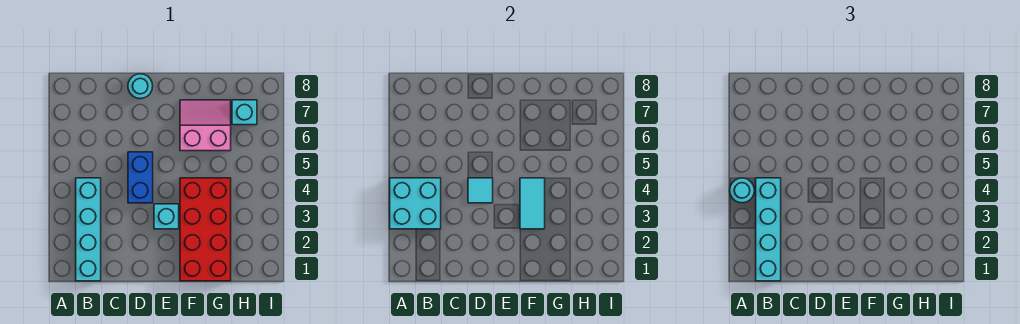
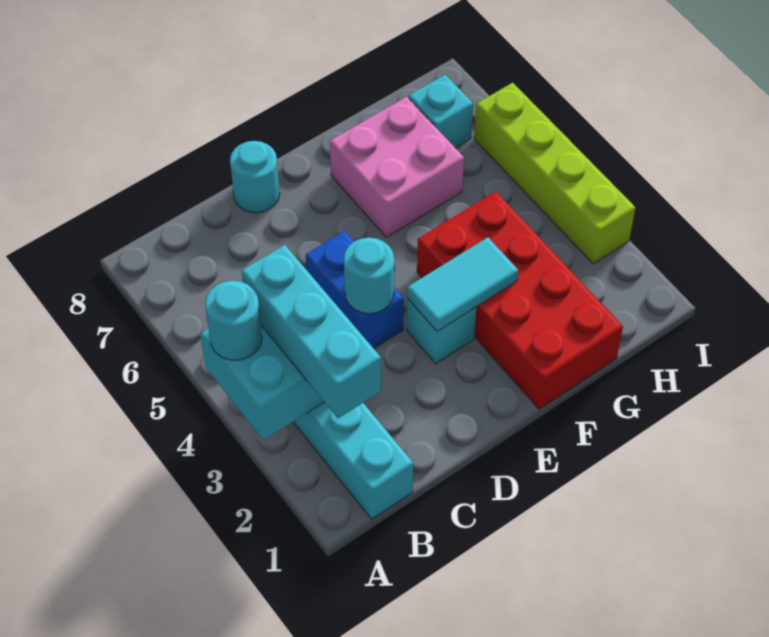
cyan brick B1:B4 level 3 -> cyan brick B2:B4 level 3
cyan tile D4 level 2 -> cyan round brick D4 level 2
cyan tile F3:F4 level 2 -> cyan tile E3:F3 level 2
pink slope F6:G7 level 1 top 6 -> pink brick F6:G7 level 1
none -> lime brick I3:I6 level 1

